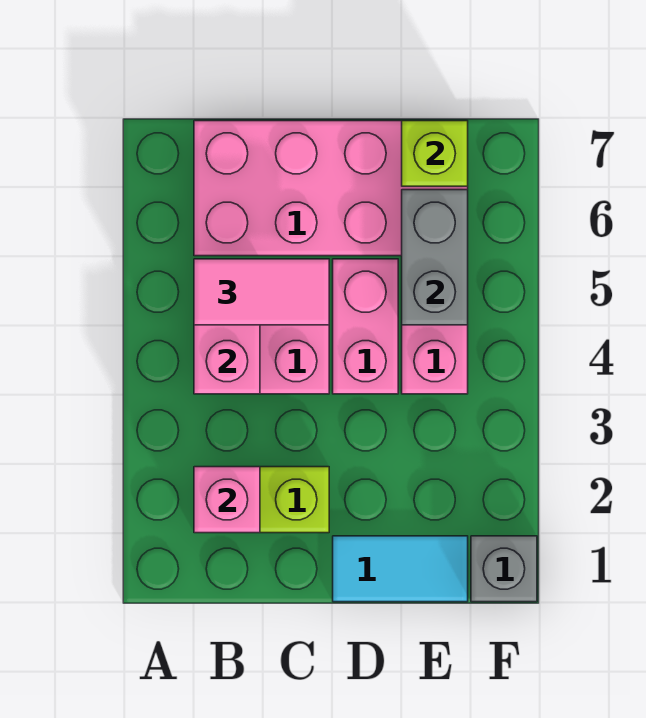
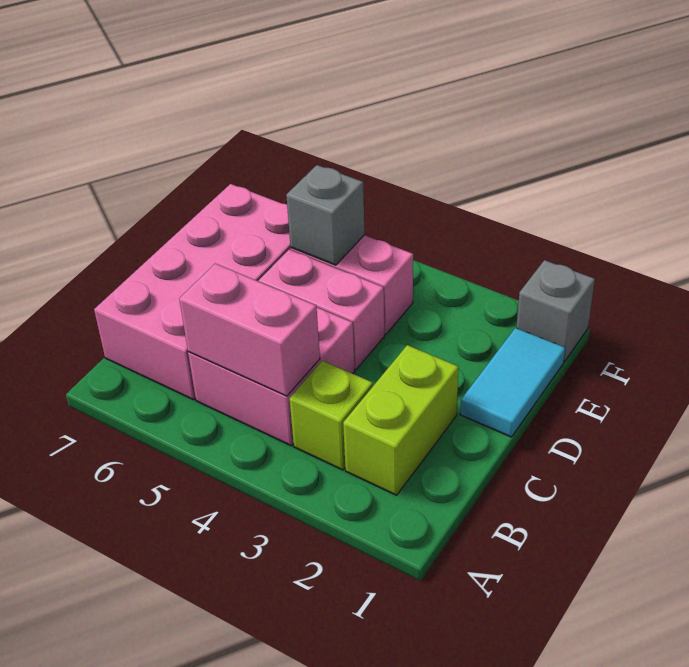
pink brick B2 level 2 -> none
pink tile B5:C5 level 3 -> none
grey brick E5:E6 level 2 -> grey brick E5 level 2
lime brick E7 level 2 -> lime brick B3 level 1

